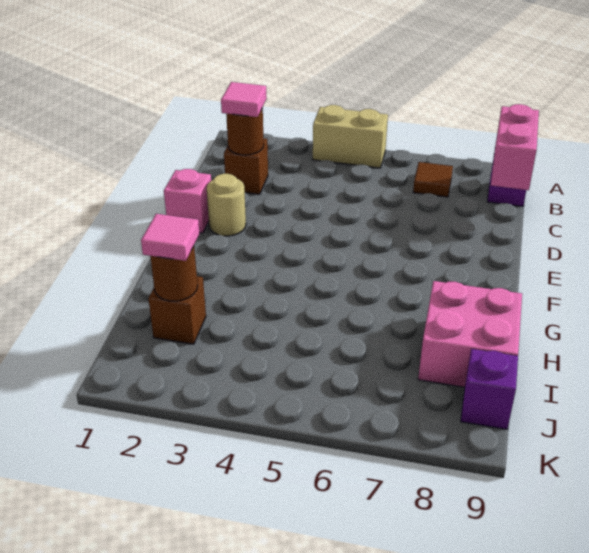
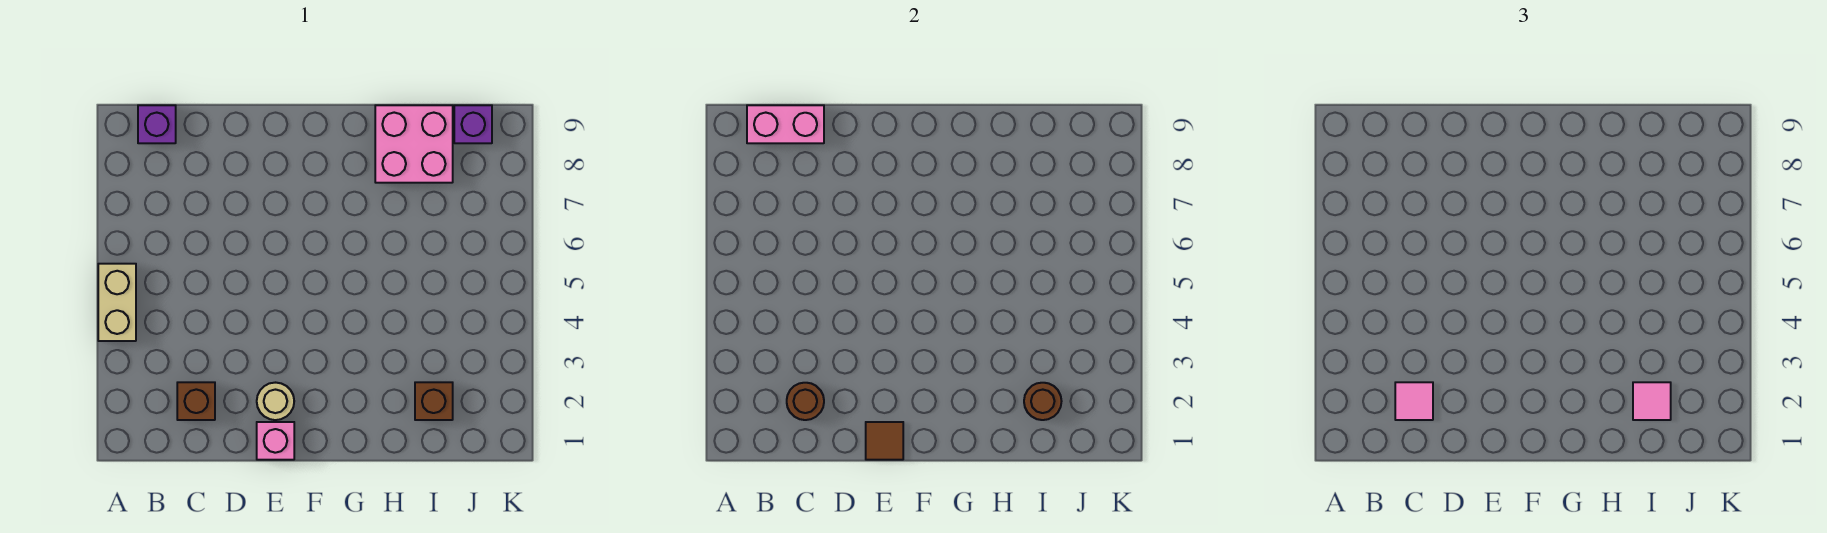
brown tile B7 level 1 -> brown tile E1 level 2

